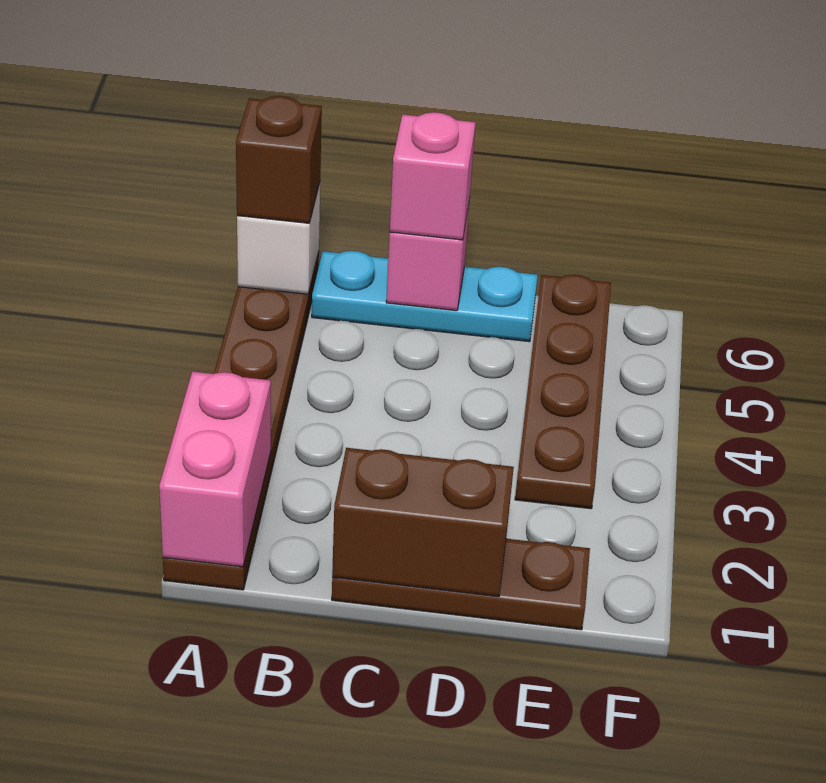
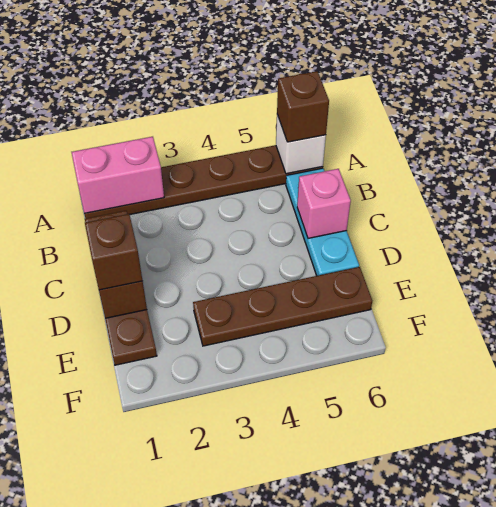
pink brick C6 level 3 -> none
none -> brown brick D1 level 3

